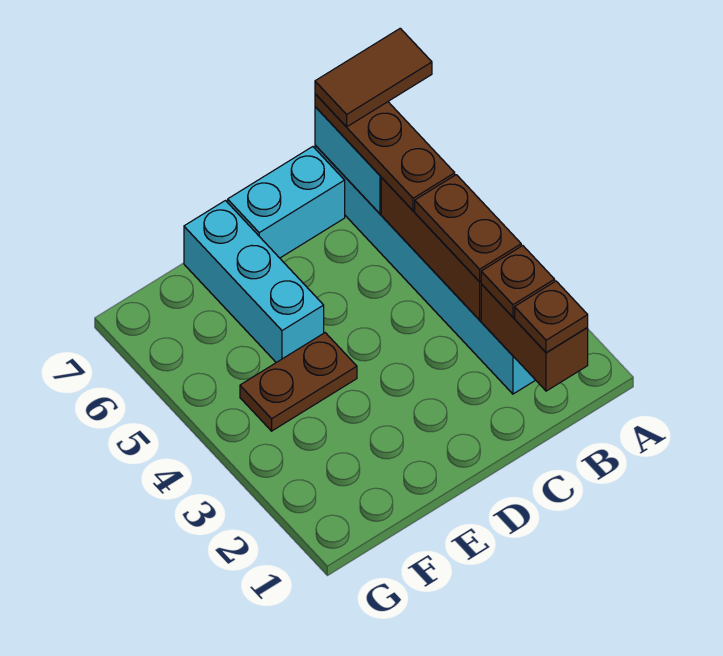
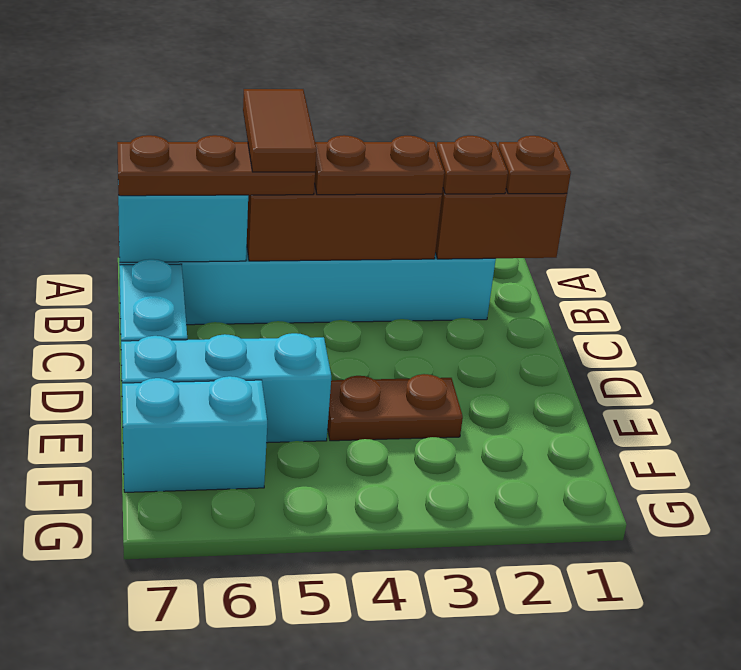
brown tile A7:B7 level 4 -> brown tile A5:B5 level 4
brown plate E4:F4 level 1 -> brown plate E3:E4 level 1
none -> cyan brick F6:F7 level 1

